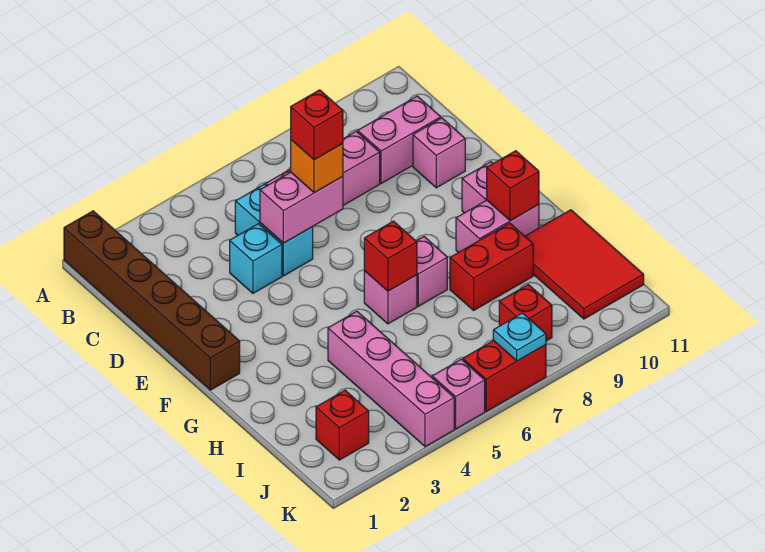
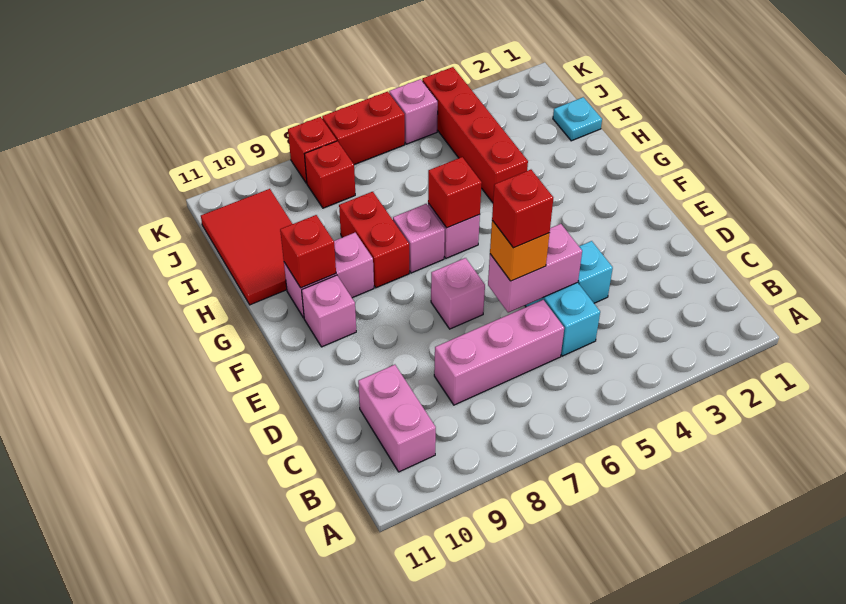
brown brick A1:F1 level 1 -> none
pink brick C9:C10 level 1 -> pink brick B10:C10 level 1
pink brick D10 level 1 -> pink brick E7 level 1
pink brick H4:K4 level 1 -> red brick H4:K4 level 1
red brick H8:H9 level 1 -> red brick G8:H8 level 1
red brick J2 level 1 -> red brick K8 level 1
cyan plate K7 level 2 -> cyan plate I1 level 1

